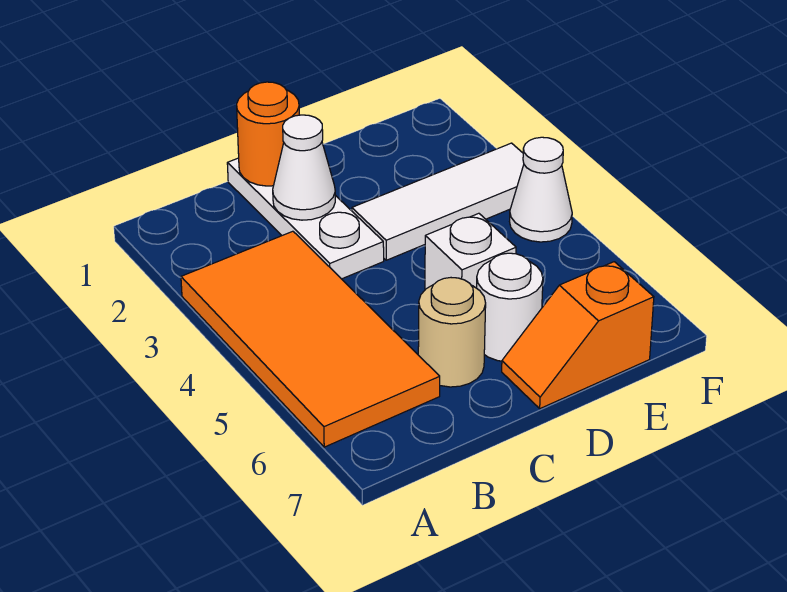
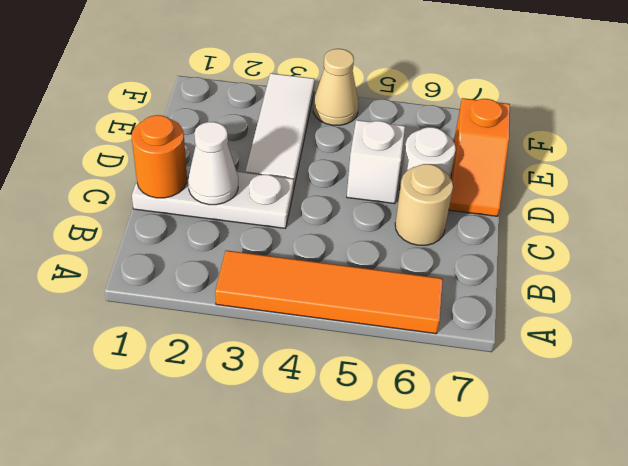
orange tile A3:B6 level 1 -> orange tile A3:A6 level 1
white cone F4 level 1 -> tan cone F4 level 1

